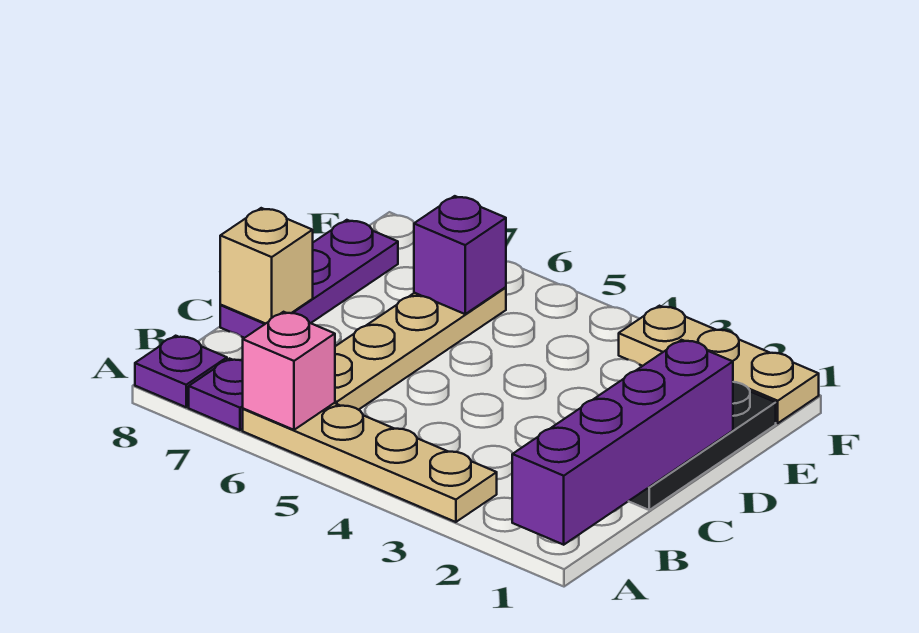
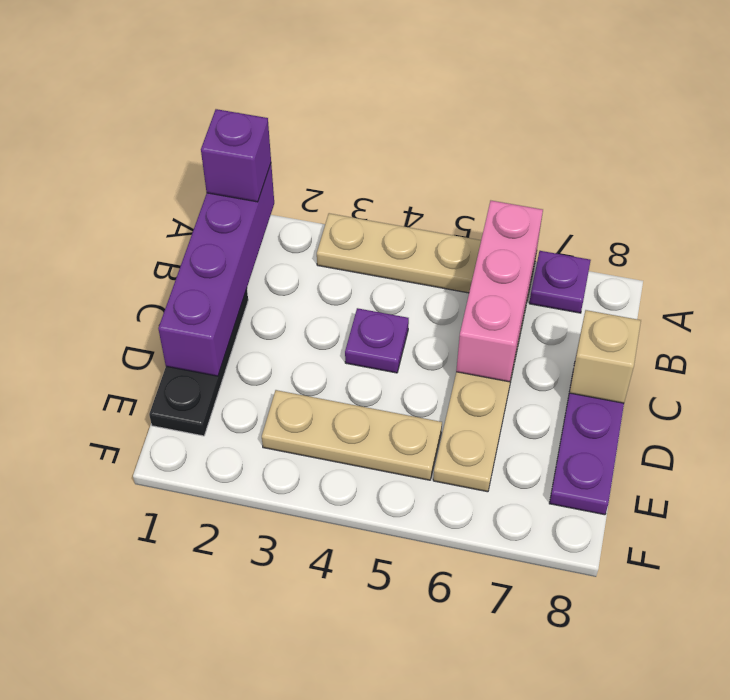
pink brick A6 level 2 -> pink brick A6:C6 level 2
purple plate A8 level 1 -> purple plate C4 level 1
purple brick E6 level 2 -> purple brick A1 level 3
tan plate F1:F3 level 1 -> tan plate E3:E5 level 1

